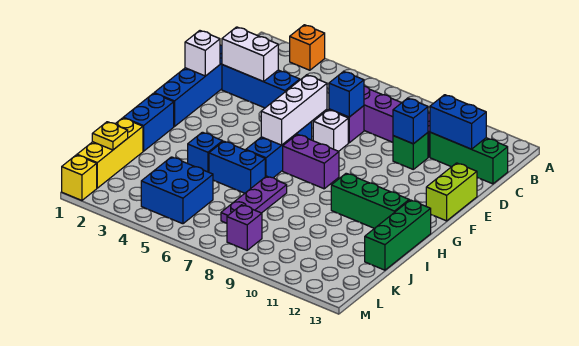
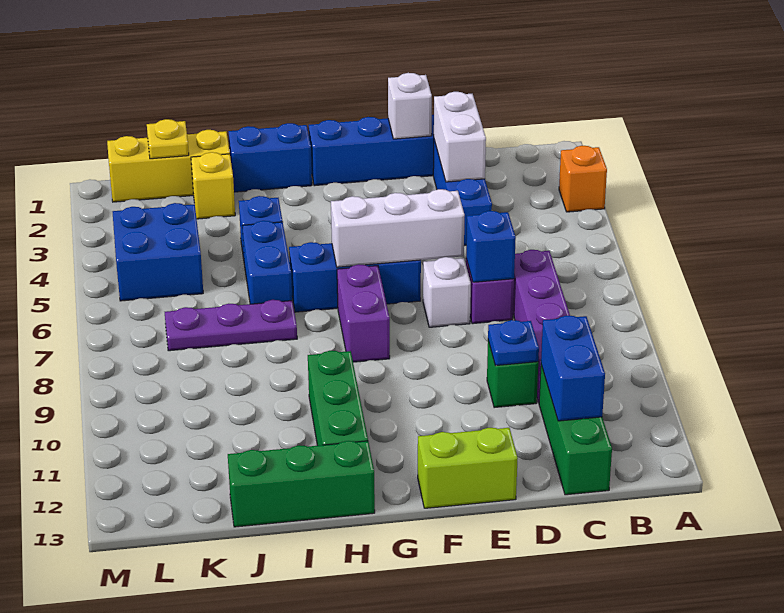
blue brick D10 level 2 -> blue plate D10 level 2
purple brick L8 level 1 -> none
yellow brick M1 level 1 -> yellow brick J2 level 1

